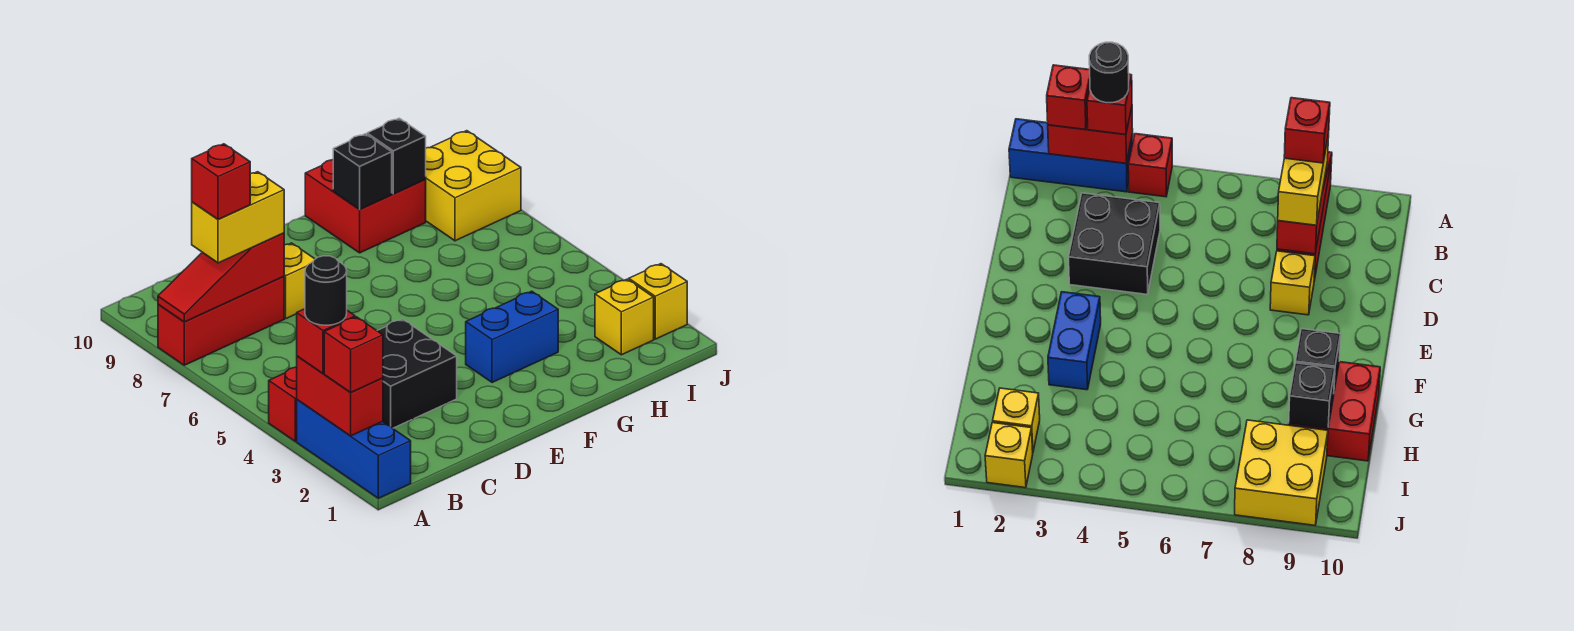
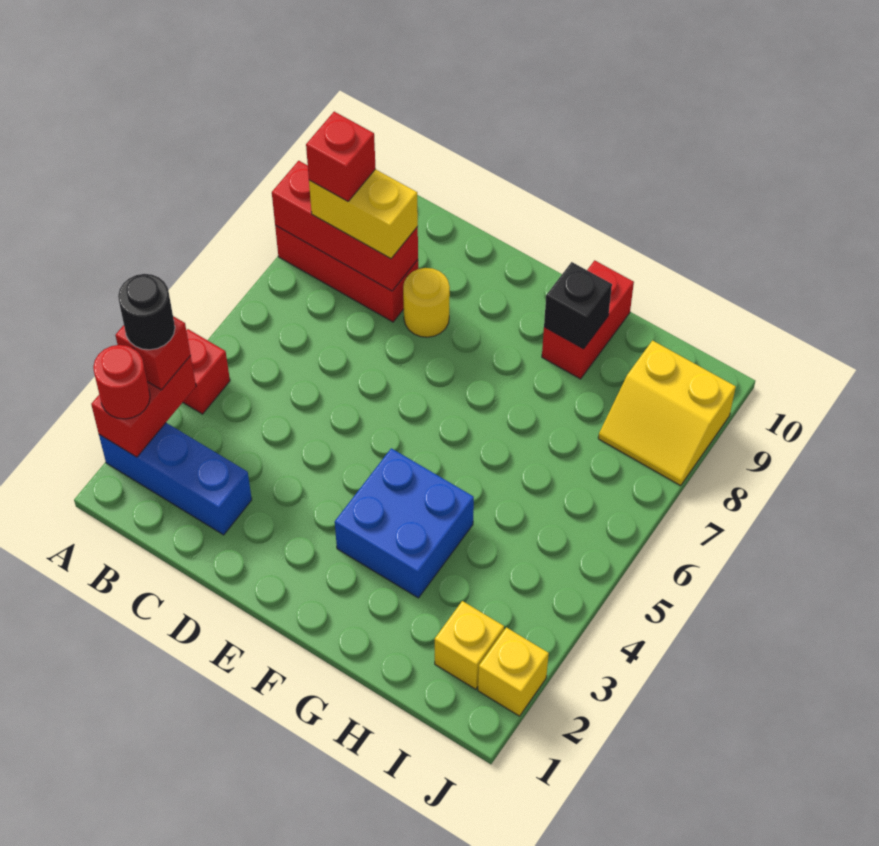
blue brick A1:A3 level 1 -> blue brick A2:C2 level 1
red brick A2 level 3 -> red round brick A2 level 3
red slope A8:C8 level 2 top C -> red brick A8:C8 level 2
black brick C3:D4 level 1 -> none
yellow brick D8 level 1 -> yellow round brick D8 level 1
blue brick F3:G3 level 1 -> blue brick F3:G4 level 1
red brick G9:H10 level 1 -> red brick G9:G10 level 1
black brick H9 level 2 -> none
yellow brick I8:J9 level 1 -> yellow slope I8:J9 level 1 top 9

